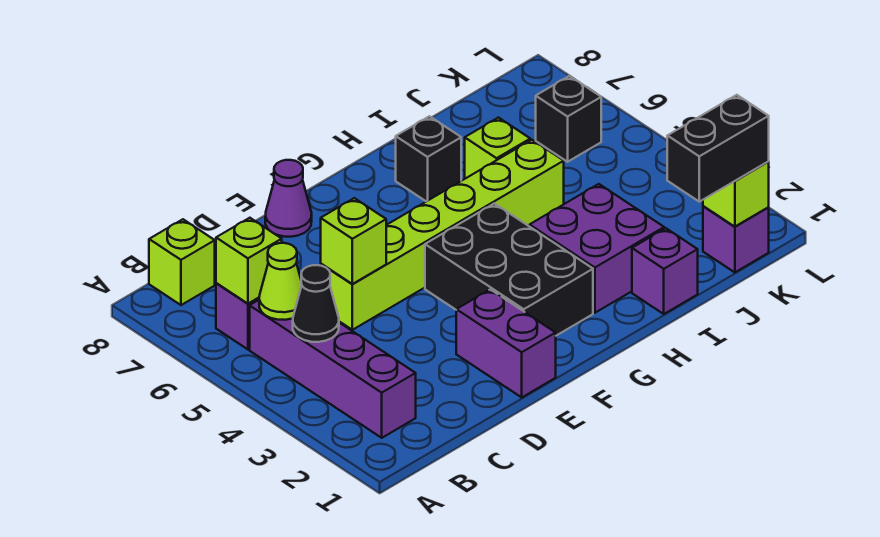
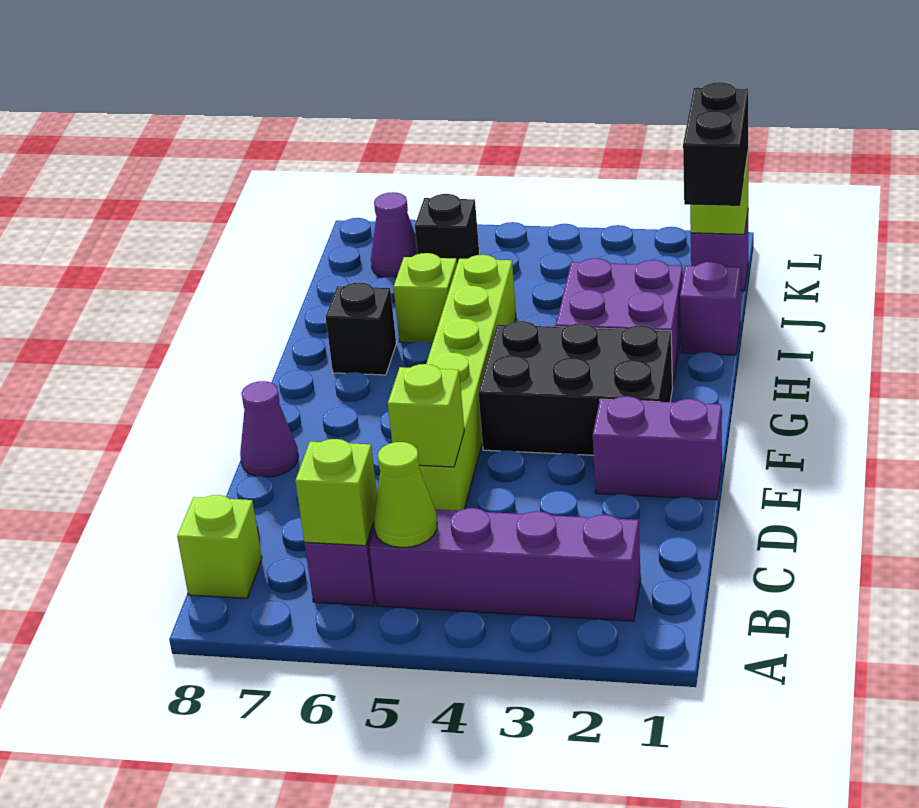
black cone B4 level 2 -> none
none -> purple cone K7 level 1

